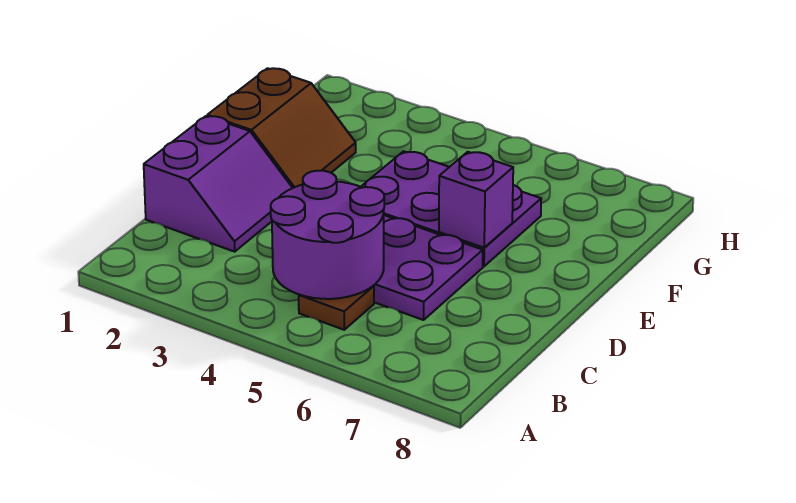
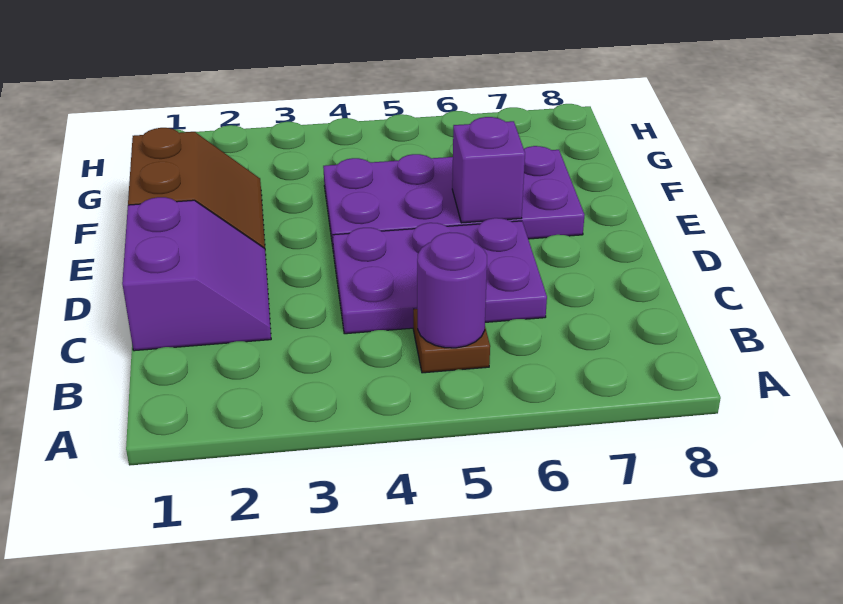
purple round brick B4:C5 level 2 -> purple round brick B5 level 2
purple plate E4:F6 level 1 -> purple plate E4:F7 level 1

